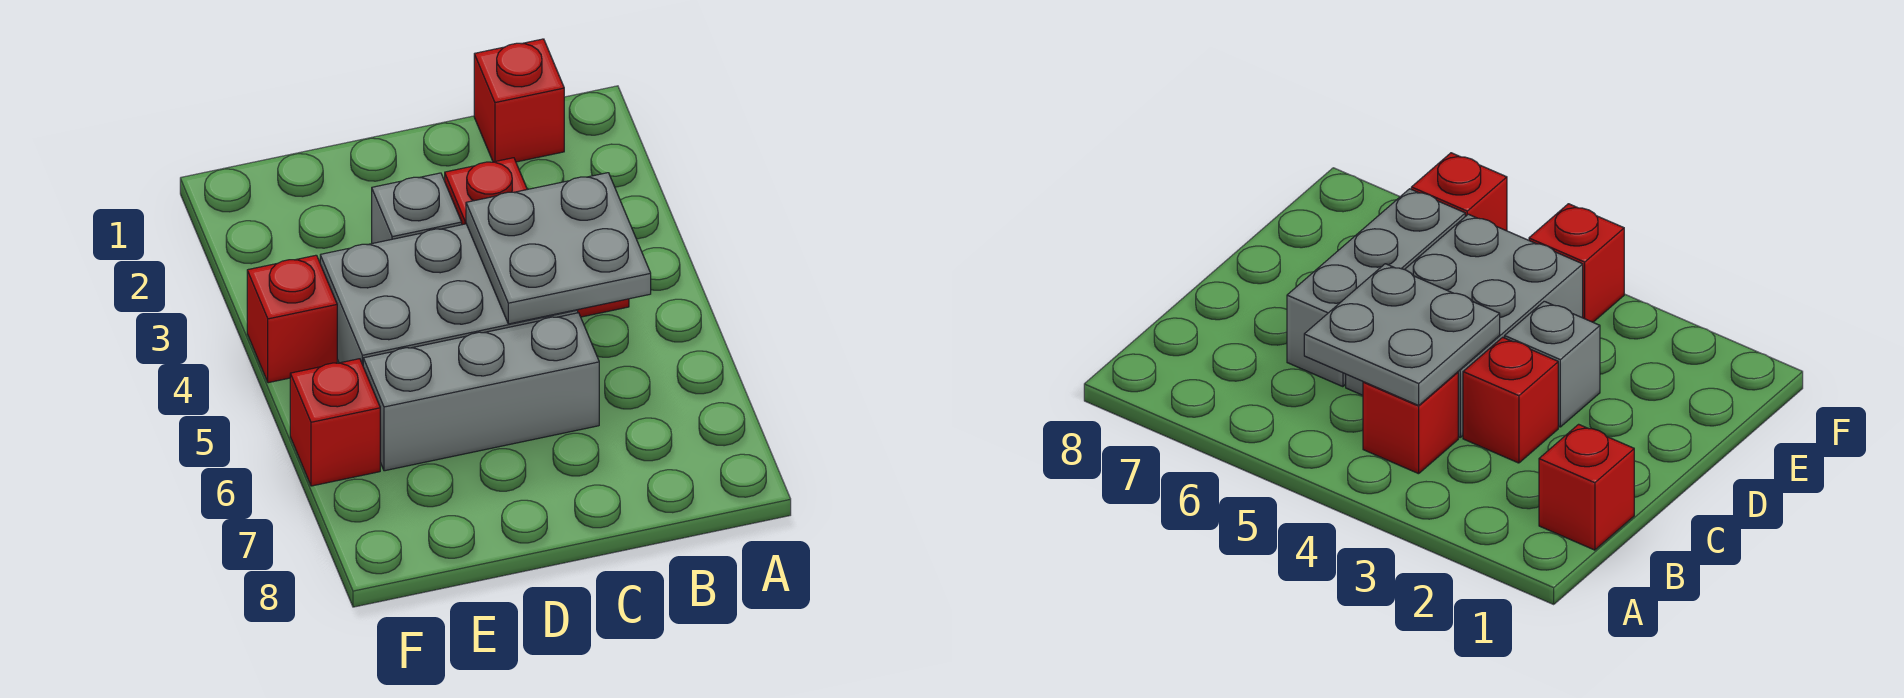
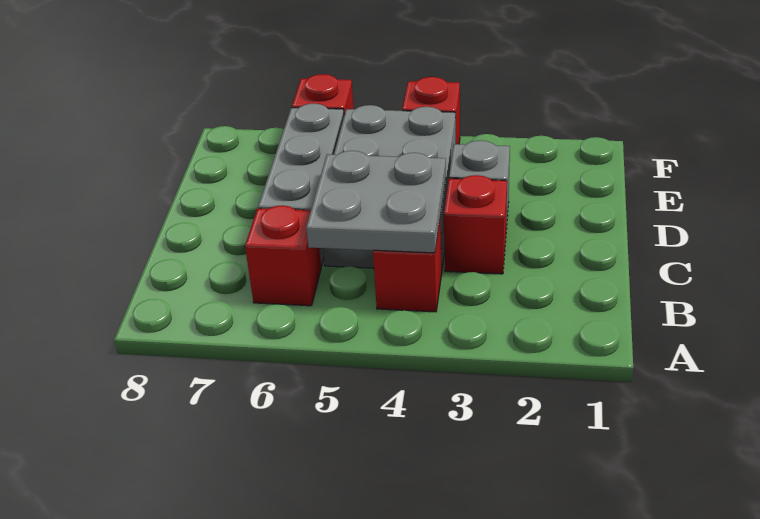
red brick B1 level 1 -> red brick B6 level 1

